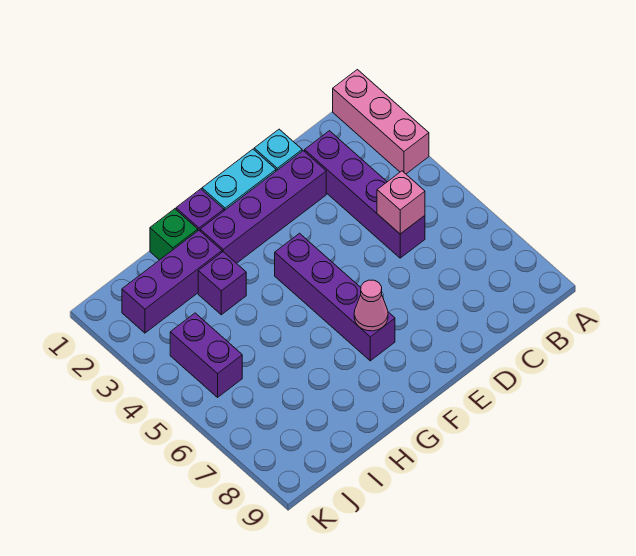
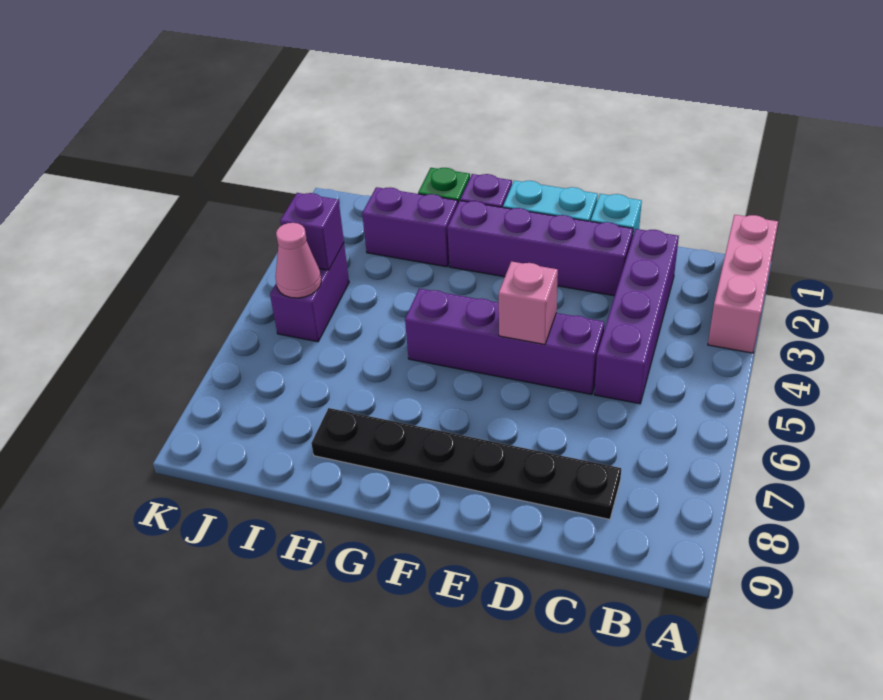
pink brick C5 level 2 -> pink brick E5 level 2
none -> black plate C8:H8 level 1
purple brick F4:F7 level 1 -> purple brick D5:G5 level 1
pink cone F7 level 2 -> pink cone J5 level 2
purple brick H2:J2 level 1 -> purple brick H2:I2 level 1
purple brick H3 level 1 -> purple brick J4 level 2

